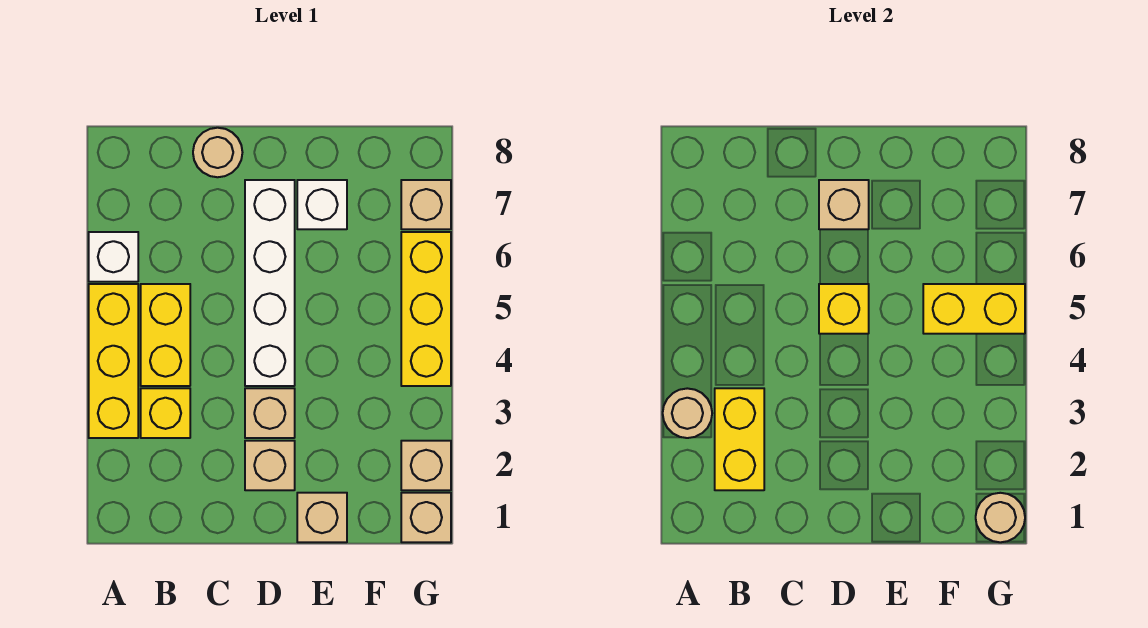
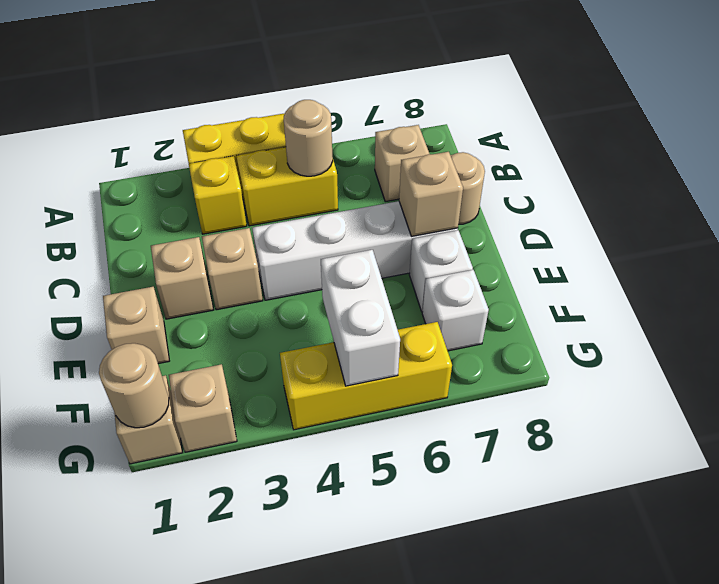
tan round brick A3 level 2 -> tan round brick B5 level 2
white brick A6 level 1 -> white brick F7 level 1
yellow brick B2:B3 level 2 -> none
yellow brick D5 level 2 -> none
yellow brick F5:G5 level 2 -> white brick F5:G5 level 2
tan brick G7 level 1 -> tan brick B7 level 1

